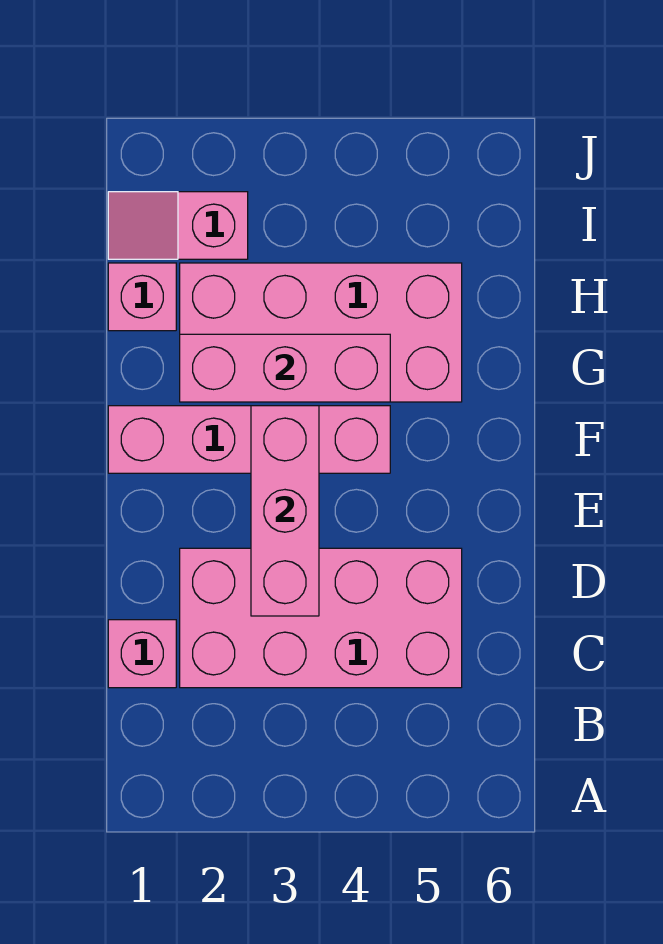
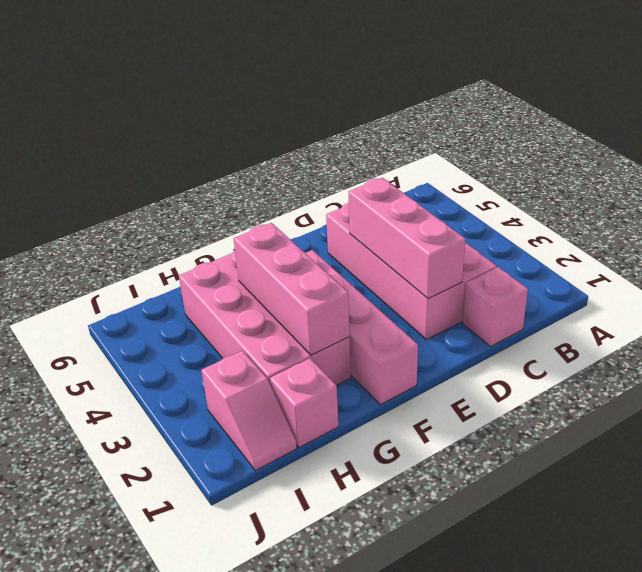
pink brick D3:F3 level 2 -> pink brick D2:D4 level 2

